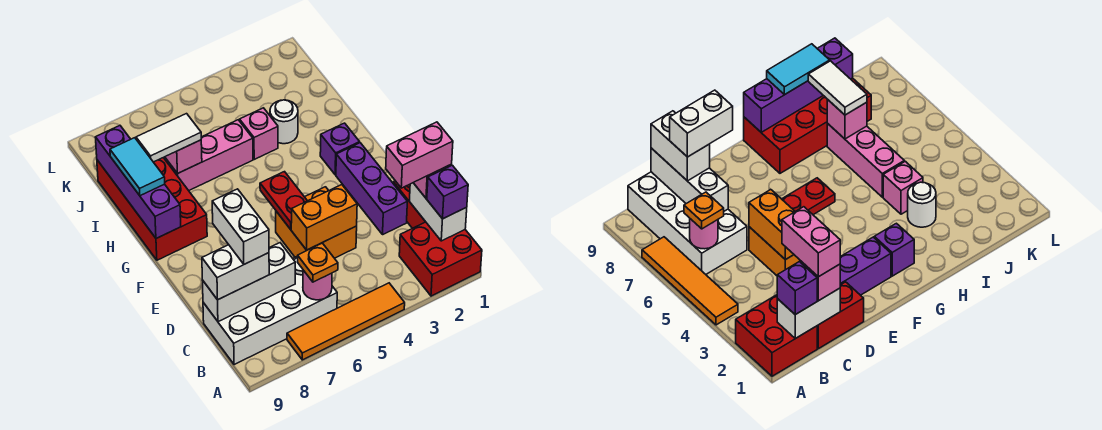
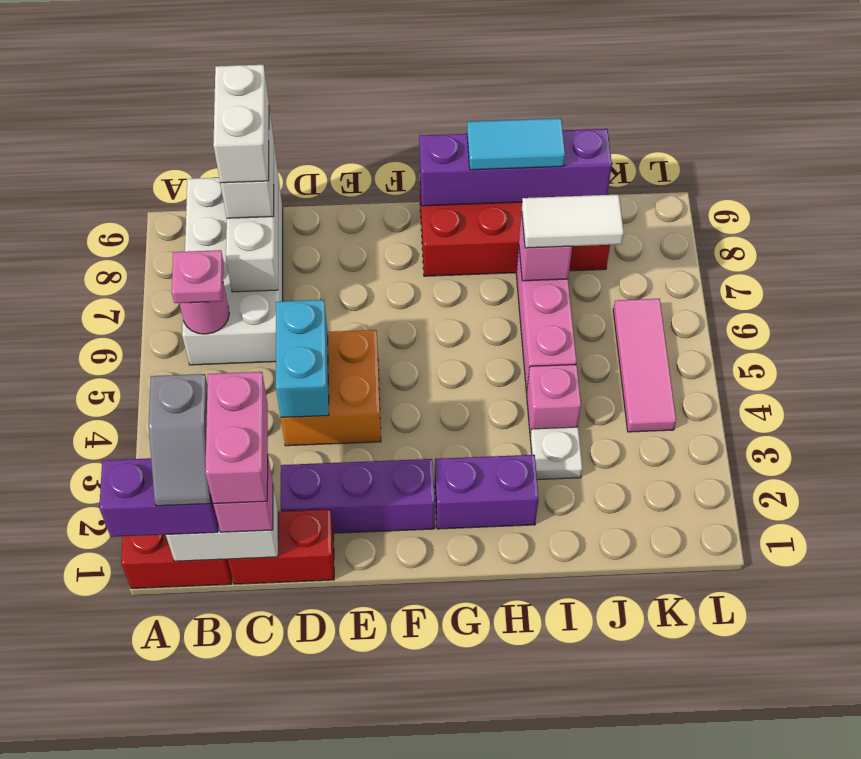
orange tile A4:A7 level 1 -> none
purple brick B1 level 3 -> purple brick A1:B1 level 3
none -> grey slope B1:B2 level 4 top 2
orange plate B6 level 3 -> pink plate B6 level 3
white brick C8:D8 level 4 -> white brick C8:C9 level 4
orange brick D4:D5 level 2 -> cyan brick D4:D5 level 2
red plate E5:F5 level 2 -> none
purple brick G2 level 1 -> purple brick G2:H2 level 1
white round brick I3 level 1 -> white plate I3 level 1
white tile I7:I8 level 3 -> white tile I7:J7 level 3
none -> pink tile K4:K6 level 1

